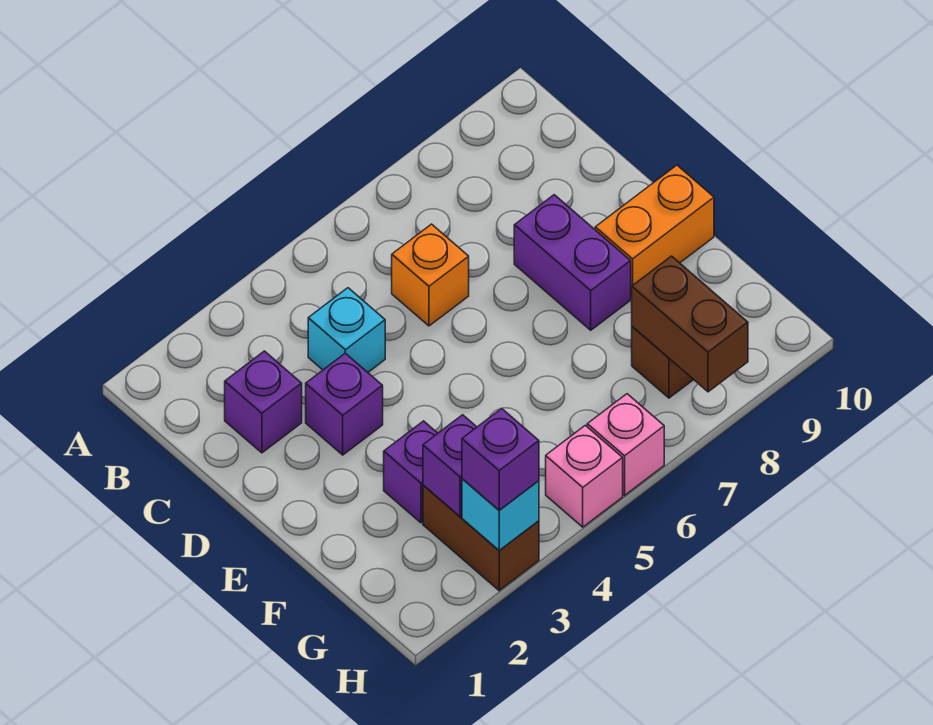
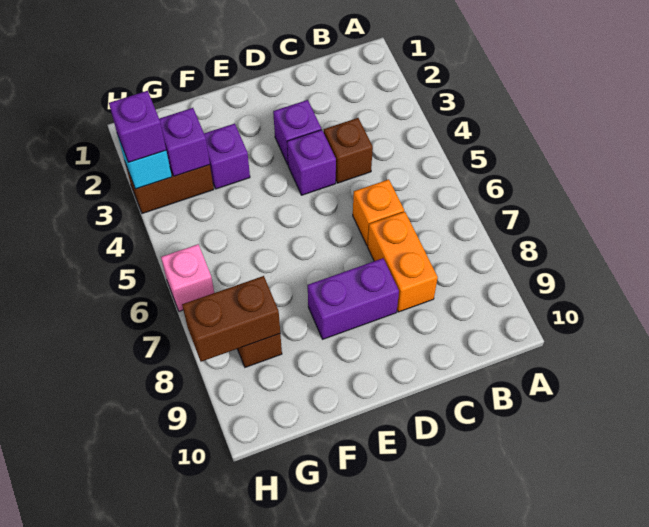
purple brick C2 level 1 -> purple brick D4 level 1
cyan brick C4 level 1 -> brown brick C4 level 1
orange brick E9:E10 level 1 -> orange brick C7:C8 level 1
pink brick H5 level 1 -> none

